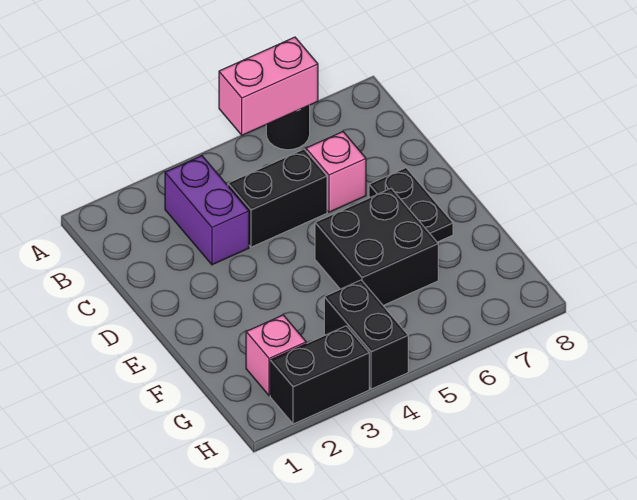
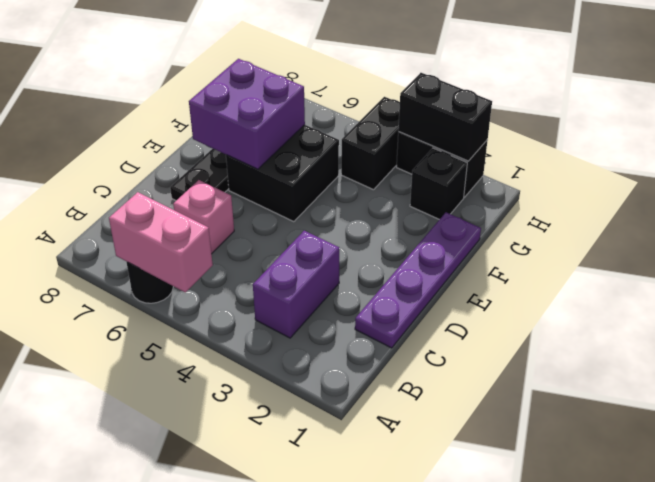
none -> purple plate C1:F1 level 1
black brick C4:C5 level 1 -> black brick H2:H3 level 2
none -> purple brick E6:F7 level 2
pink brick G2 level 1 -> black brick G2 level 1

